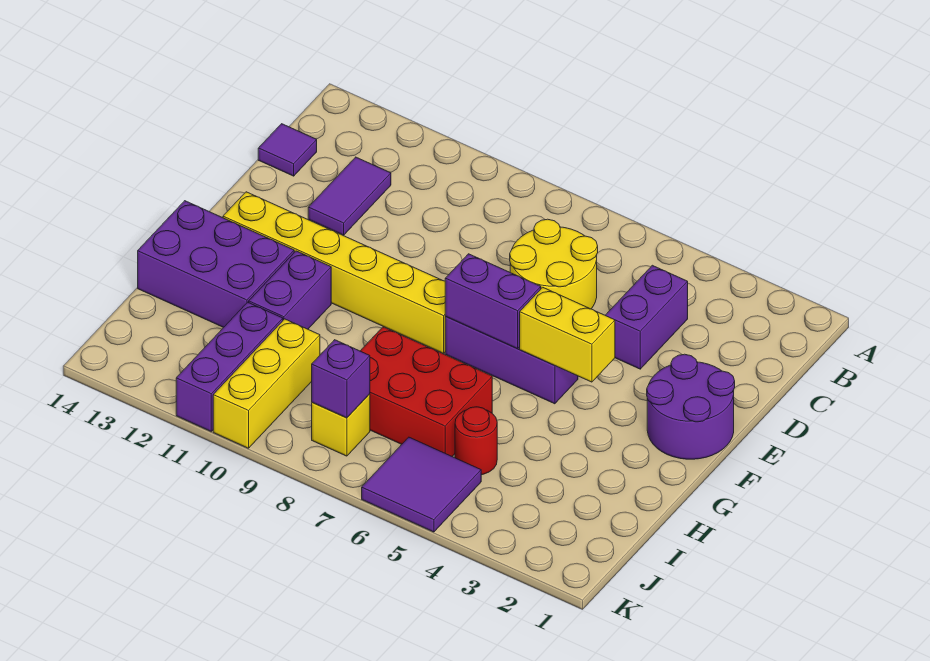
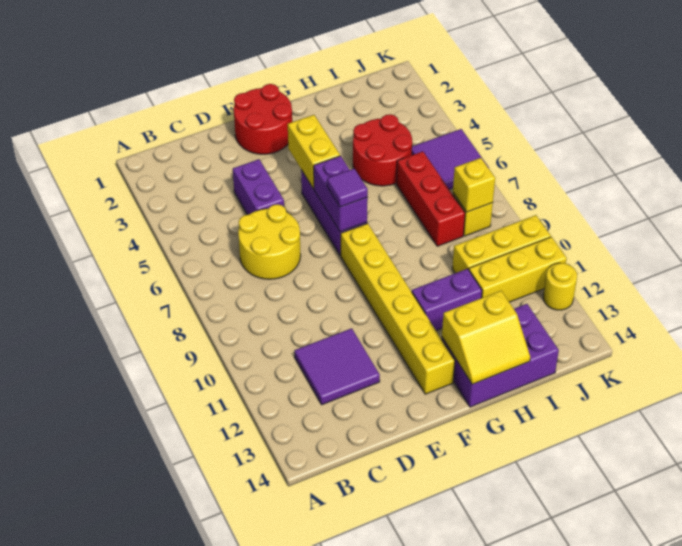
purple brick C4:D4 level 1 -> purple brick D4:D5 level 1
purple tile C12:D12 level 1 -> purple tile C11:D12 level 1
purple tile C14 level 1 -> purple tile F7 level 3
purple round brick E1:F2 level 1 -> red round brick E1:F2 level 1
purple brick G12:H14 level 1 -> purple brick G13:I14 level 1
none -> yellow slope G13:H14 level 2 top 13
red brick H6:I8 level 1 -> red brick I6:I8 level 1
red round brick I5 level 1 -> red round brick H4:I5 level 1
purple brick I11:K11 level 1 -> yellow brick I11:K11 level 1
purple brick J8 level 2 -> yellow brick J8 level 2
none -> yellow round brick K12 level 1

